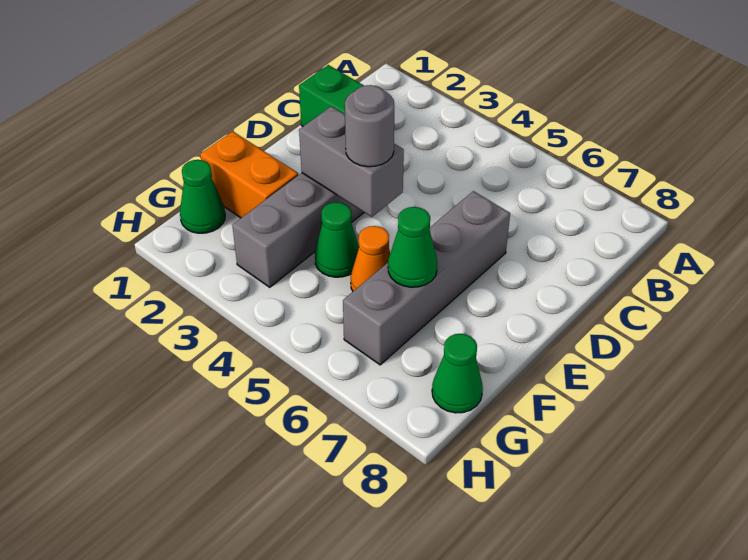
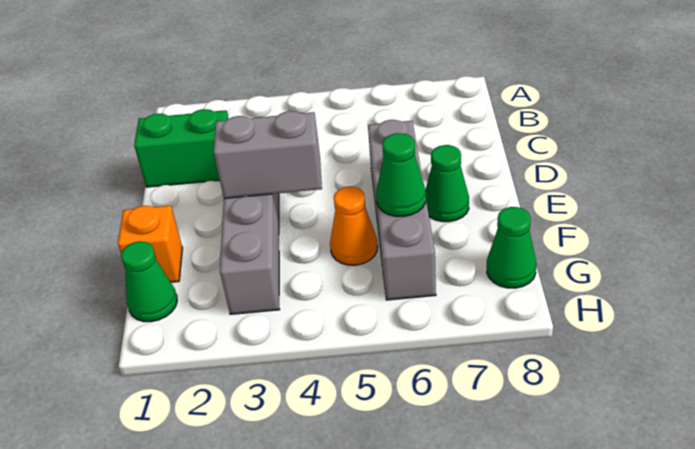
grey round brick E4 level 3 -> none
orange brick F1:F2 level 1 -> orange brick F1 level 1
green cone F4 level 1 -> green cone E7 level 1

